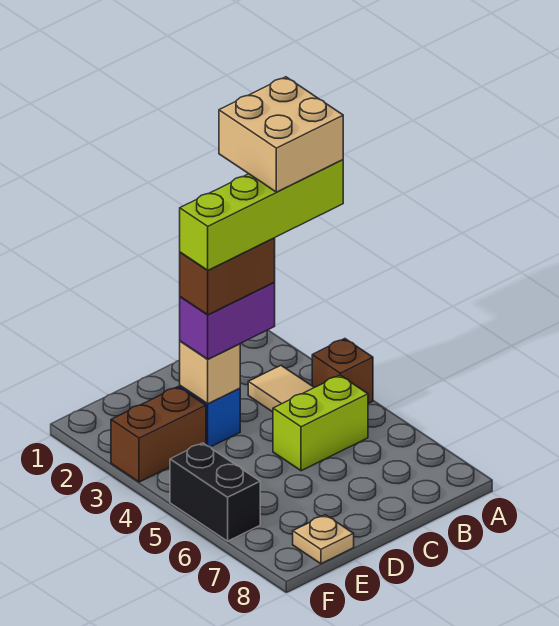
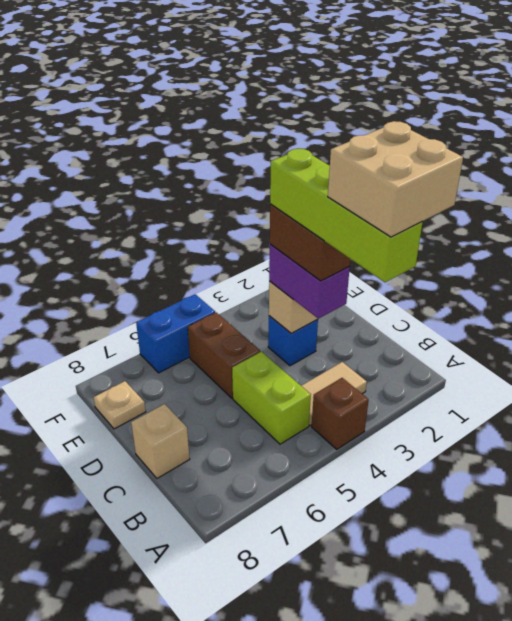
none -> tan brick C8 level 1
brown brick E3:F3 level 1 -> brown brick D5:E5 level 1
black brick F5:F6 level 1 -> blue brick F5:F6 level 1

